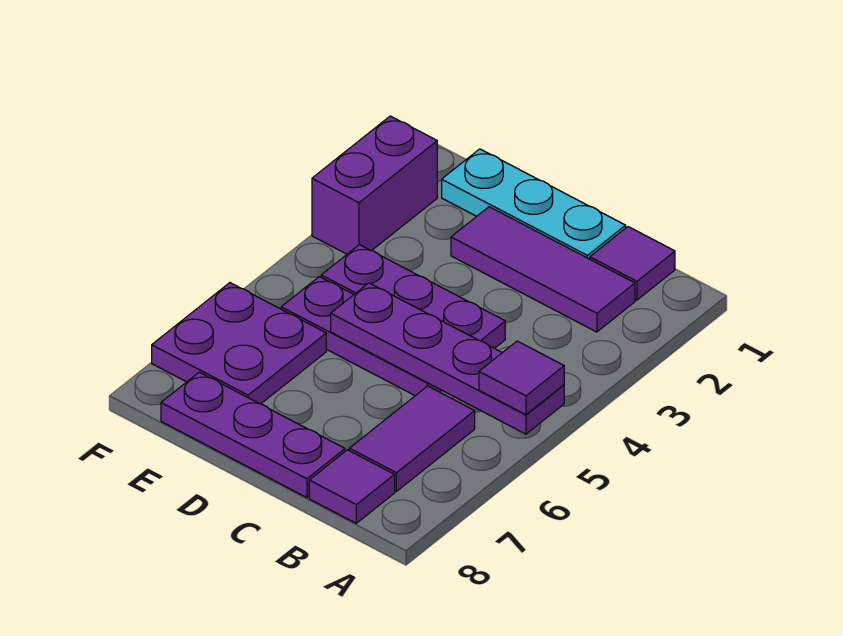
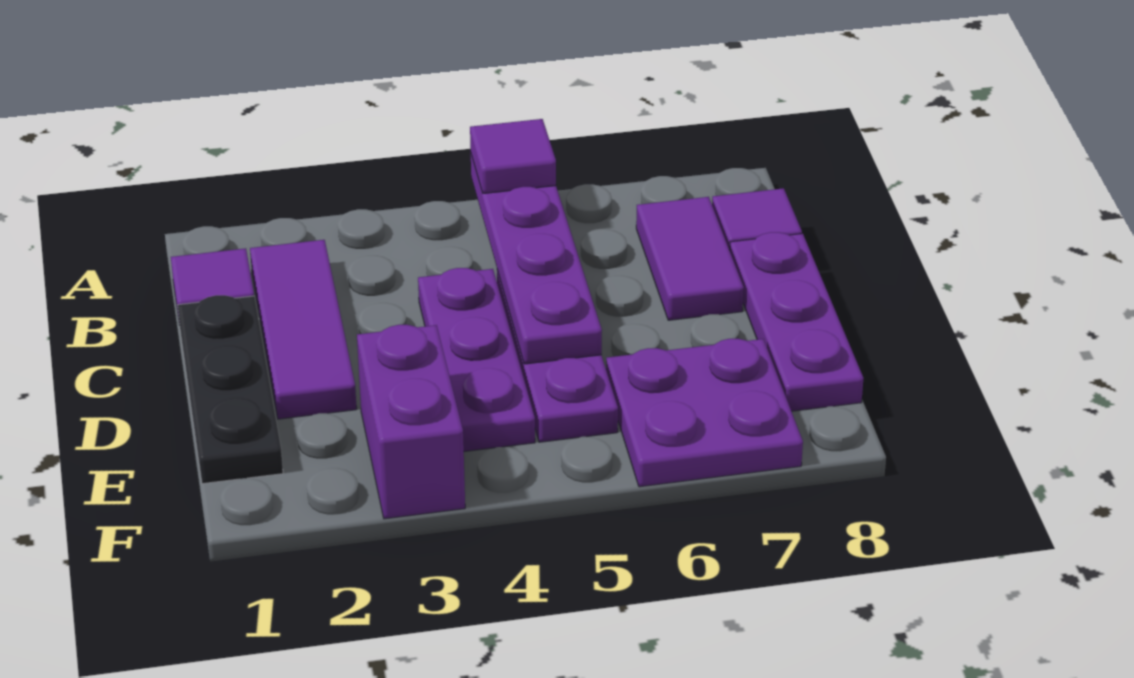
purple tile B6:B7 level 1 -> purple tile B7:C7 level 1
cyan plate C1:E1 level 1 -> black plate C1:E1 level 1
purple brick F2:F3 level 1 -> purple brick E3:F3 level 1

